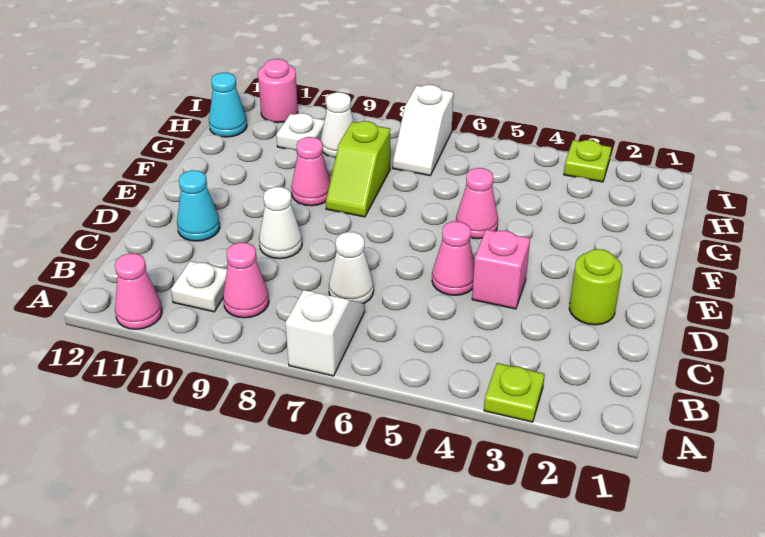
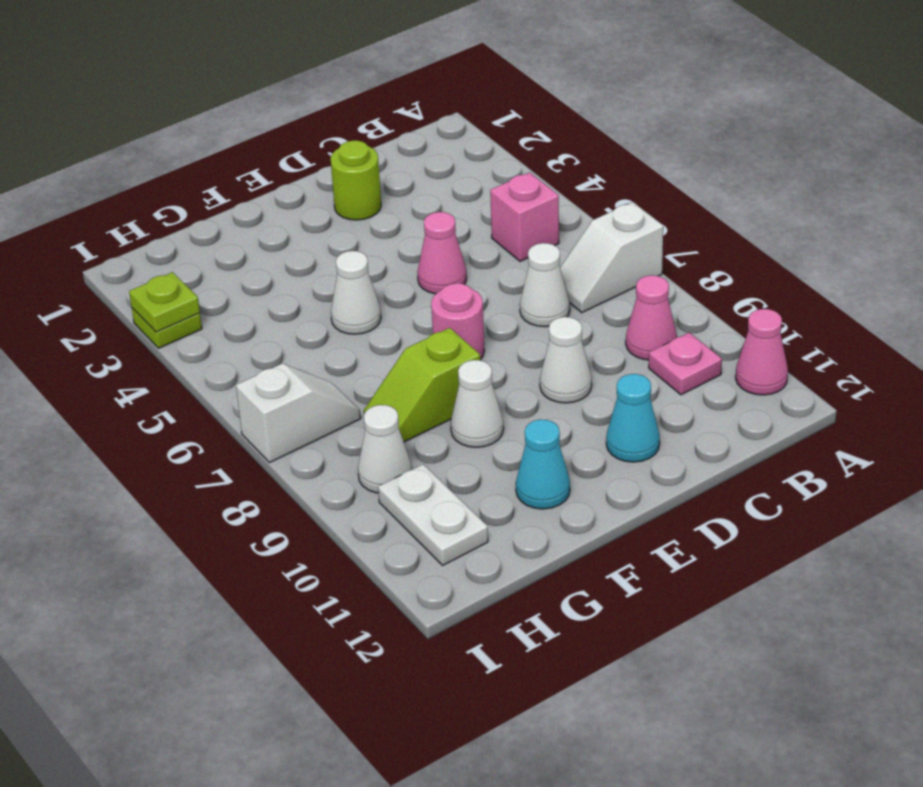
lime plate A3 level 1 -> lime plate I3 level 2
white plate B10 level 1 -> pink plate B10 level 1
pink brick D4 level 1 -> pink brick B5 level 1
pink cone F5 level 1 -> white cone F5 level 1
lime slope F8:G8 level 1 top G -> lime slope F8:G8 level 1 top F
pink cone F9 level 1 -> white cone F9 level 1
white plate H10 level 1 -> white plate H10:H11 level 1
cyan cone H12 level 1 -> cyan cone F11 level 1
pink round brick I11 level 1 -> pink round brick E7 level 1

